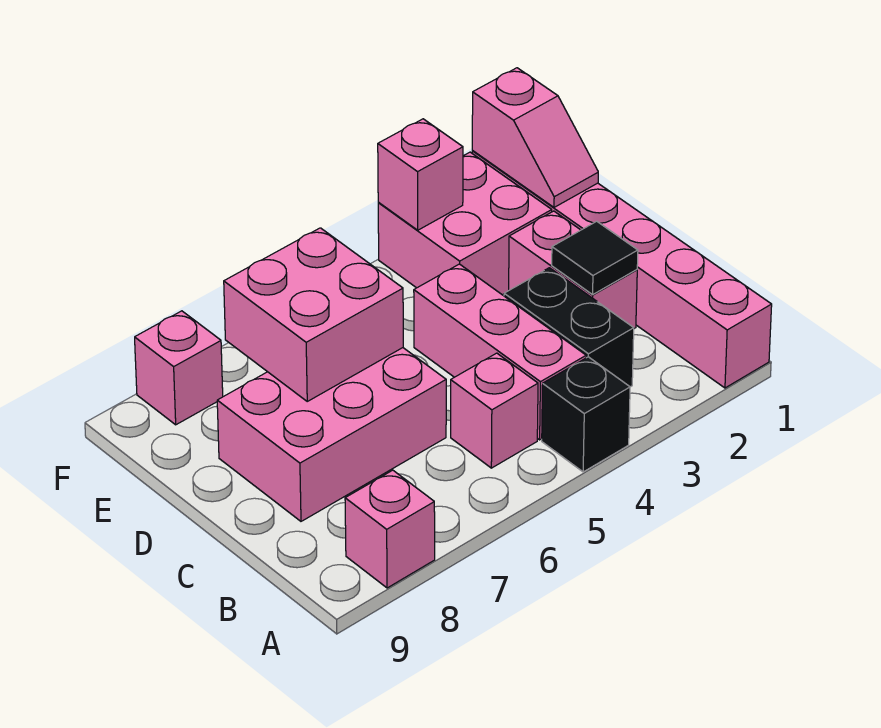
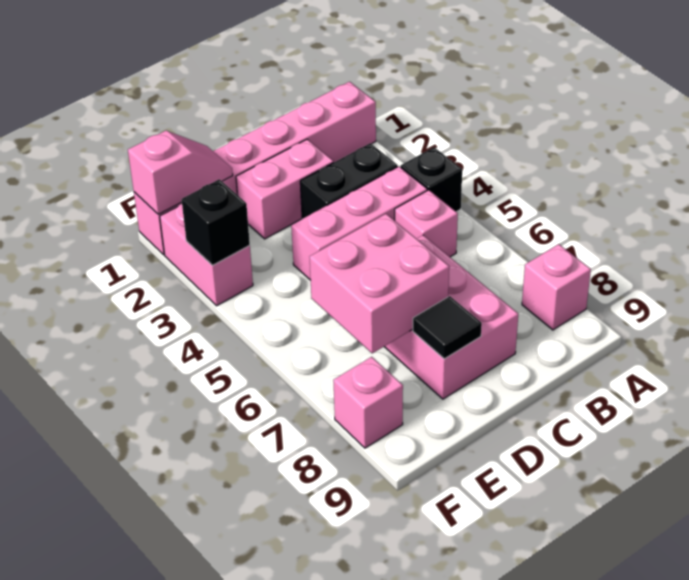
black tile C2 level 2 -> black tile D8 level 2
pink brick E2:F3 level 1 -> pink brick F2:F3 level 1
pink brick F3 level 2 -> black brick F3 level 2

